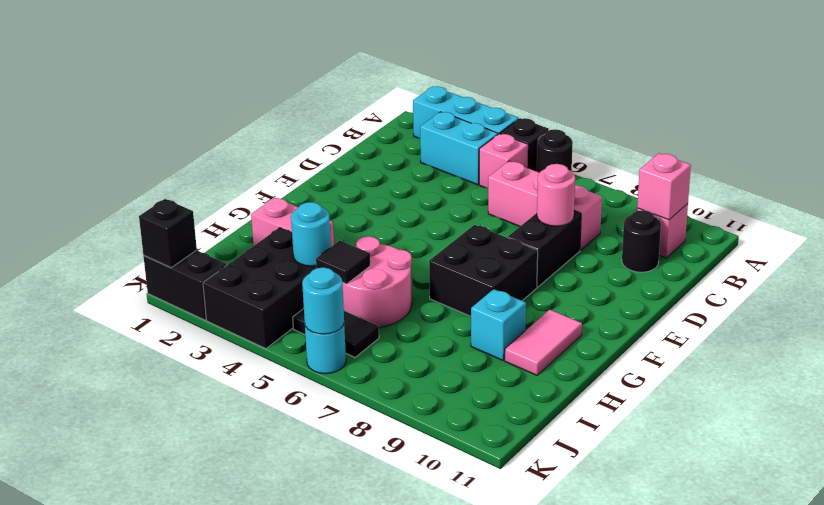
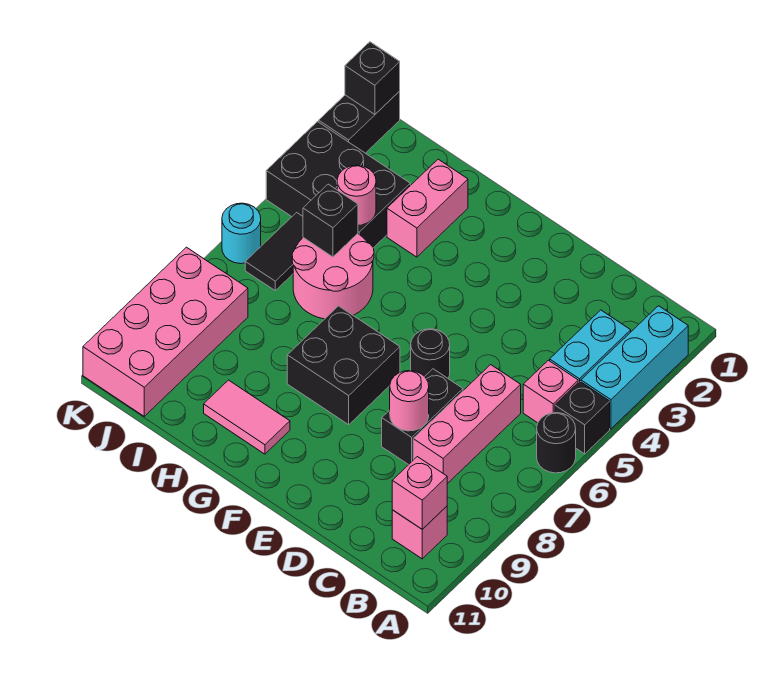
black round brick C10 level 1 -> black round brick E6 level 1
black brick D8:E8 level 1 -> black brick D7:D8 level 1
cyan brick H9 level 1 -> none
cyan round brick I4 level 2 -> pink round brick I4 level 2
black tile I5 level 2 -> black brick I5 level 2
none -> pink brick J8:K11 level 1
cyan round brick K6 level 2 -> none

